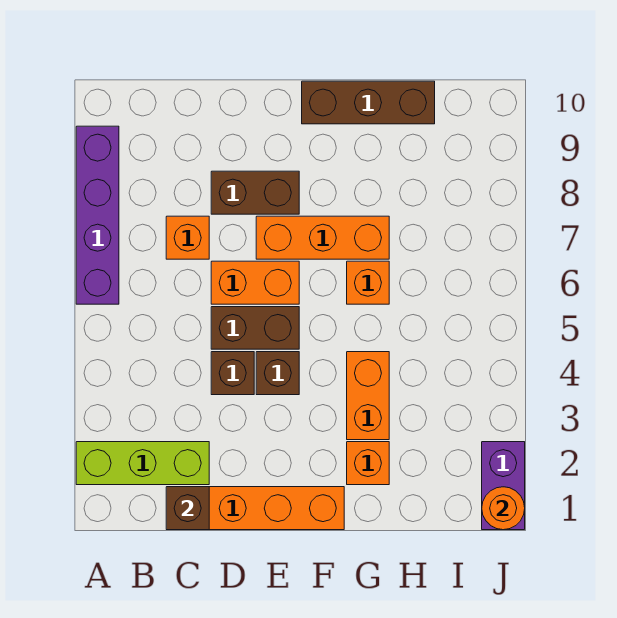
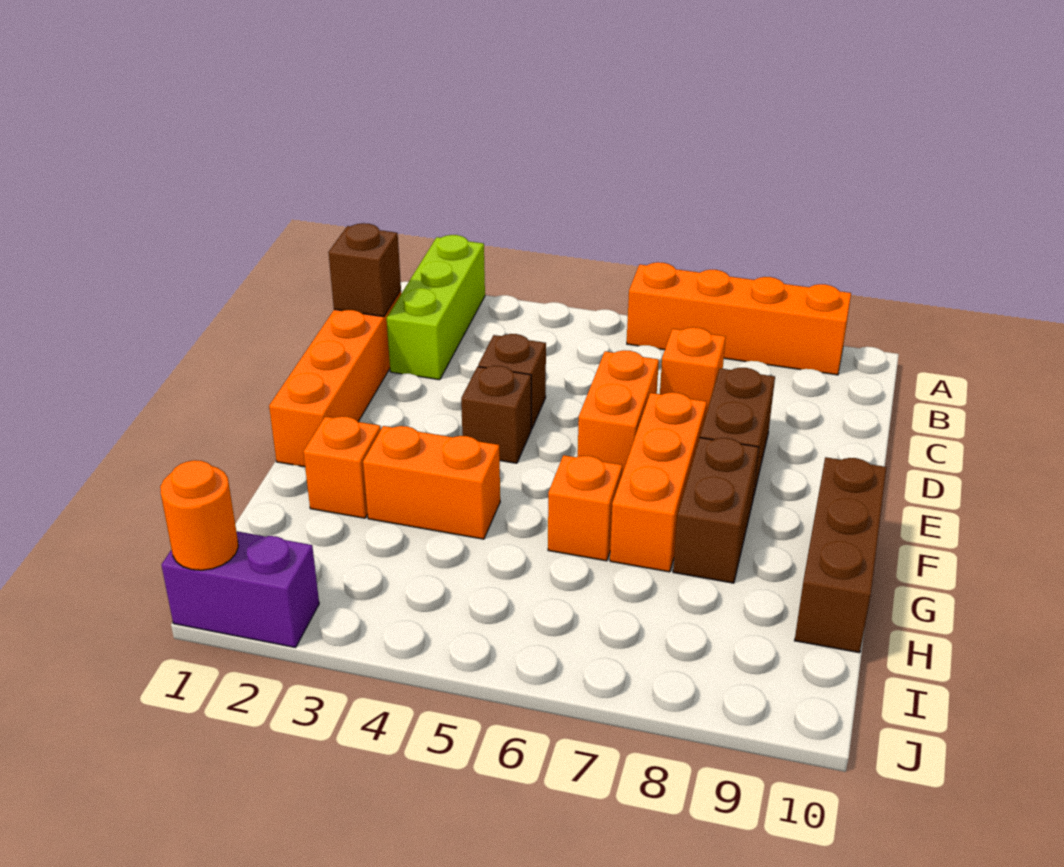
purple brick A6:A9 level 1 -> orange brick A6:A9 level 1
brown brick D5:E5 level 1 -> brown brick F8:G8 level 1

